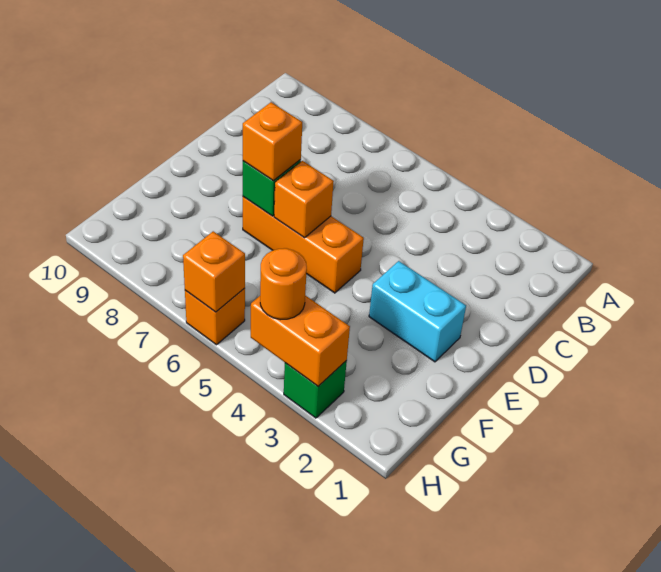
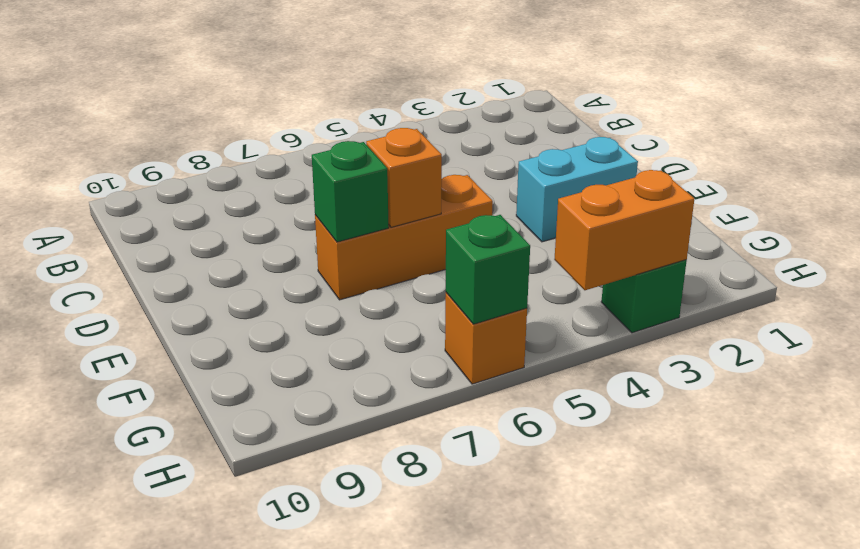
orange brick E7 level 3 -> none
orange round brick H4 level 3 -> none
orange brick H6 level 2 -> green brick H6 level 2

